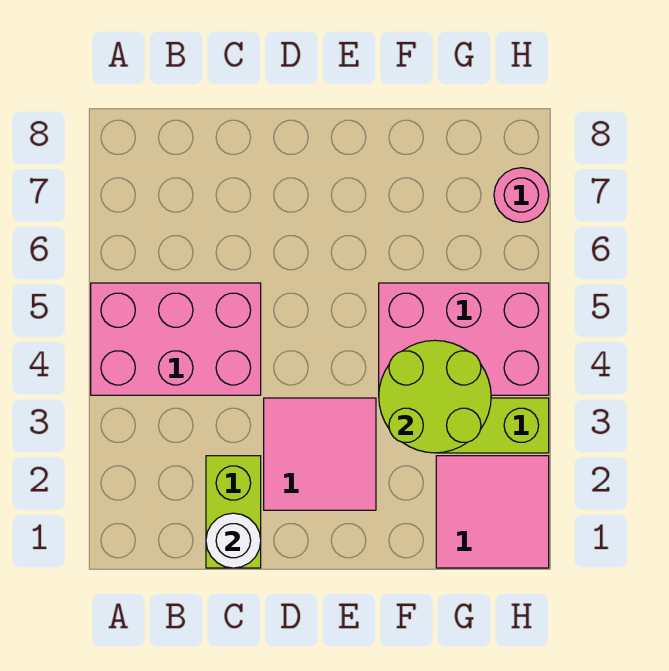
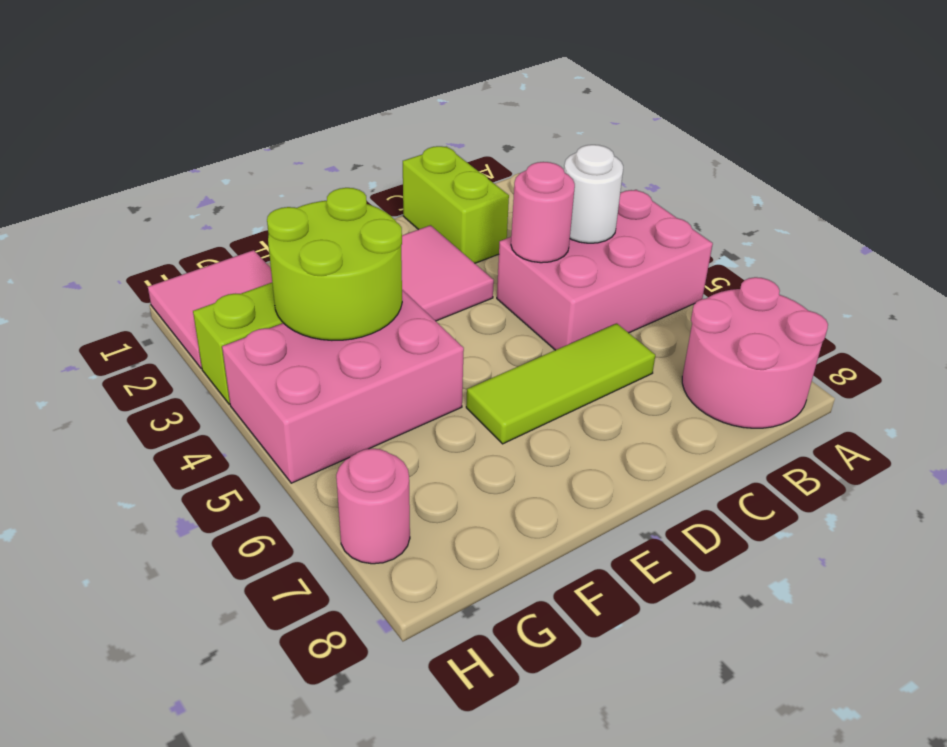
none -> pink round brick A7:B8 level 1
white round brick C1 level 2 -> white round brick B4 level 2
none -> pink round brick C4 level 2
none -> lime tile C6:E6 level 1

